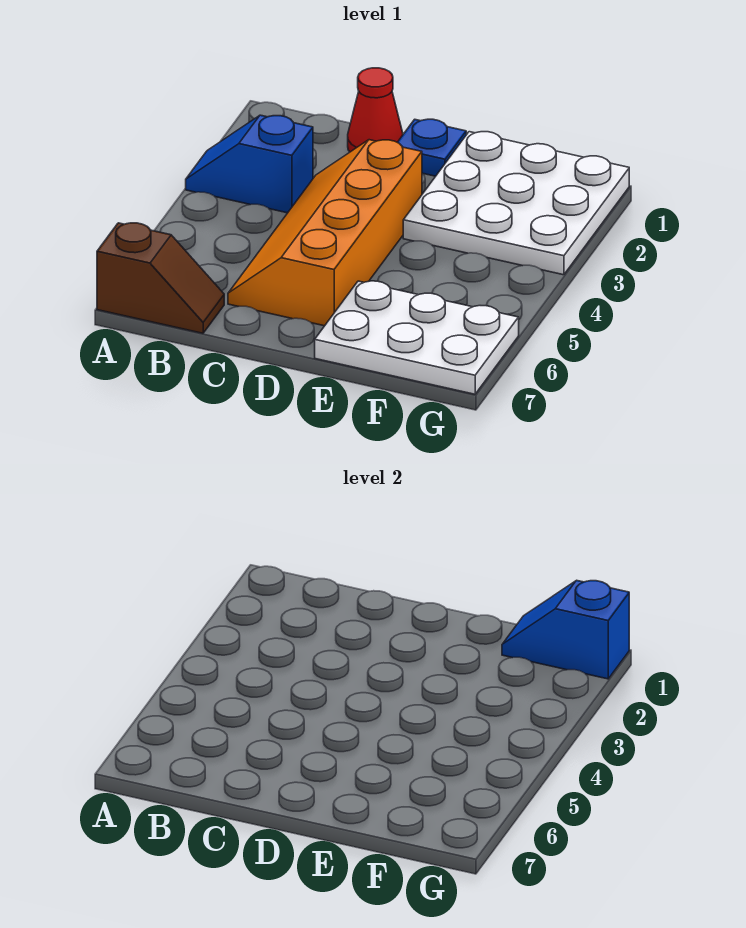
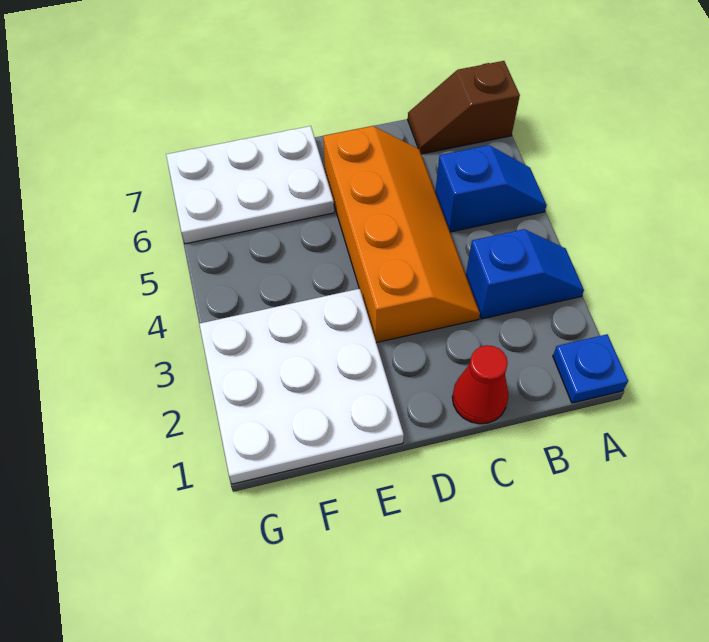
blue plate D1 level 1 -> blue plate A1 level 1
blue slope F1:G1 level 2 top G -> blue slope A5:B5 level 1 top B

